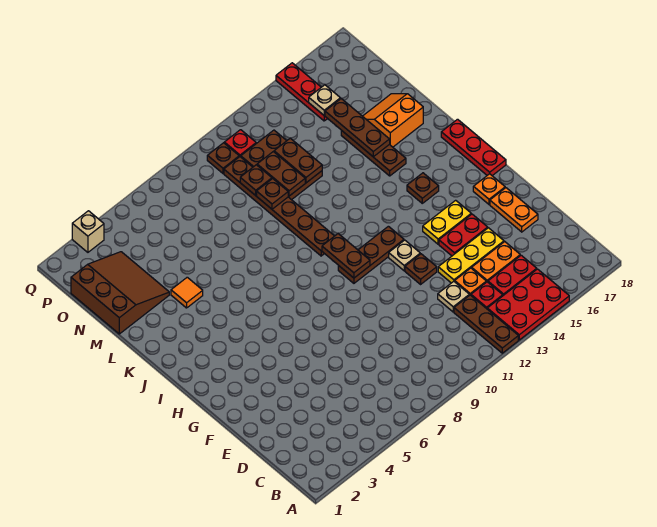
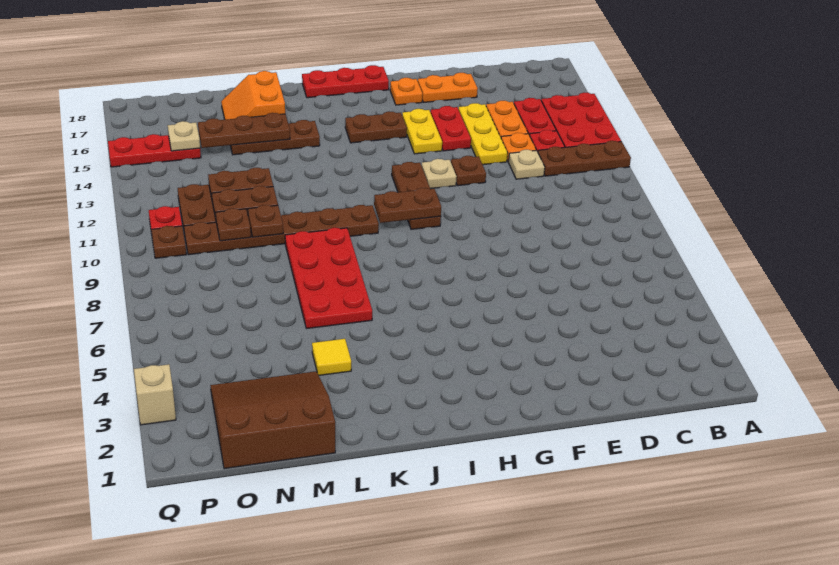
brown plate I15 level 1 -> brown plate H15:I15 level 1
none -> red plate K6:L9 level 1
orange tile L4 level 1 -> yellow tile L4 level 1

